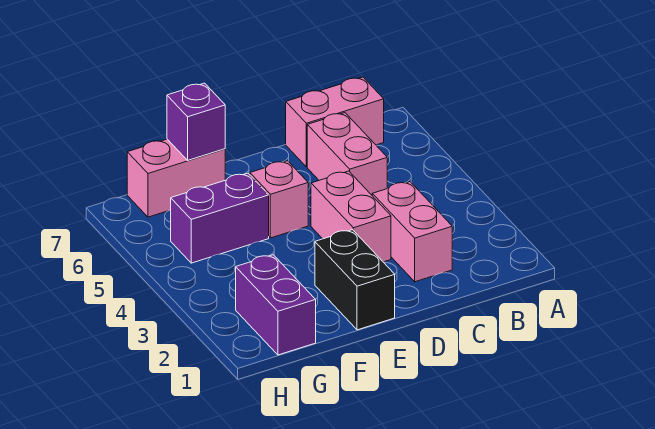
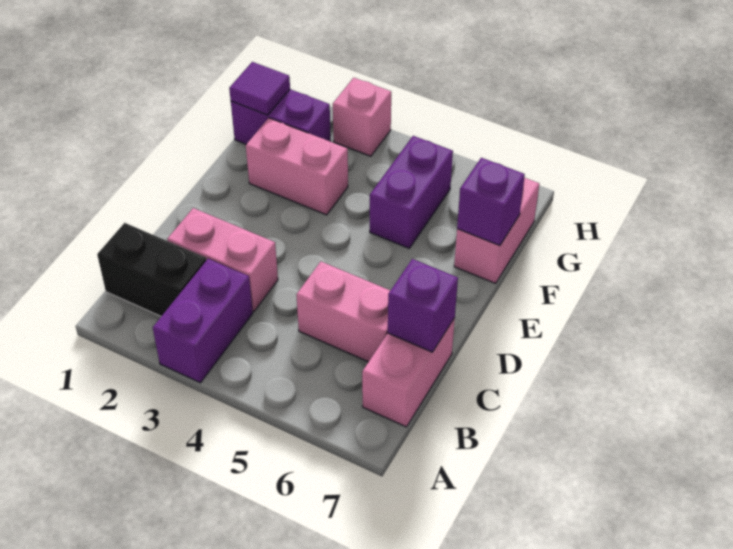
none -> purple brick A3:B3 level 1
none -> purple brick C7 level 2
pink brick D3:D4 level 1 -> pink brick F2:F3 level 1
black brick E1:E2 level 1 -> black brick B1:B2 level 1
pink brick E5 level 1 -> pink brick H3 level 1
none -> purple tile G1 level 2

